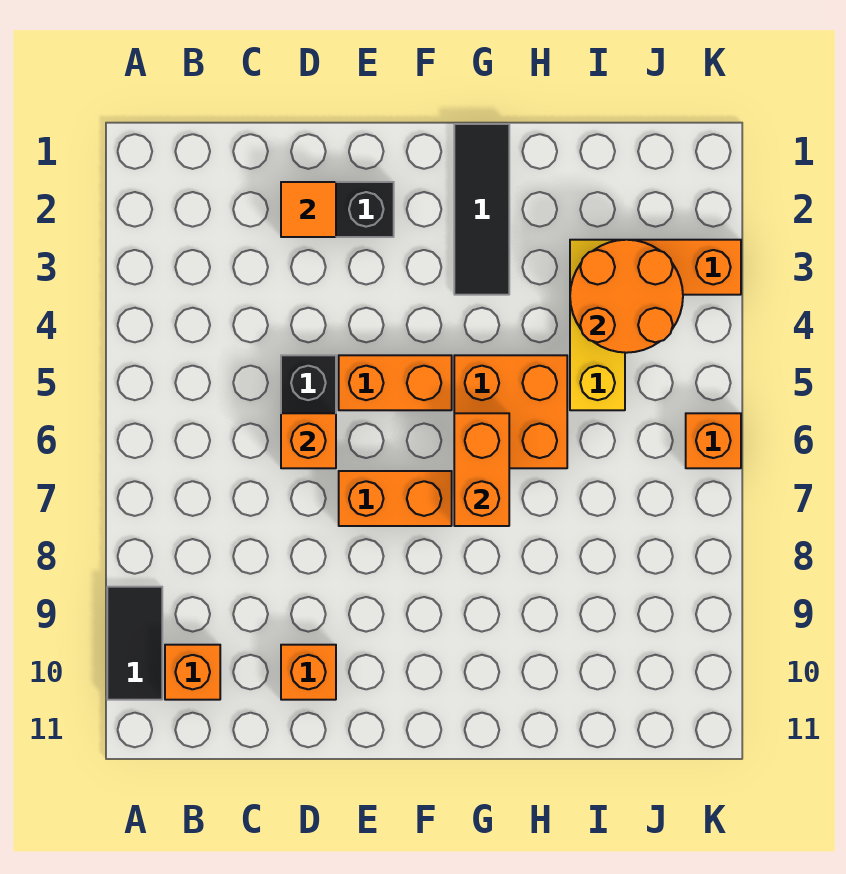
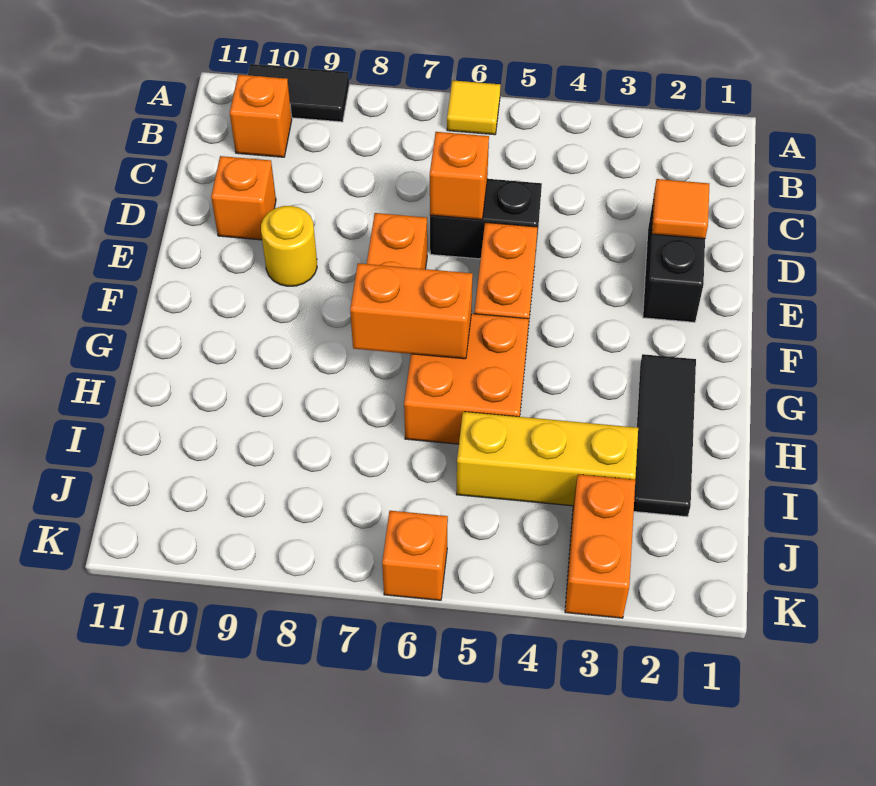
none -> yellow tile A6 level 1
none -> yellow round brick E9 level 1
black tile G1:G3 level 1 -> black tile G2:I2 level 1
orange round brick I3:J4 level 2 -> none

